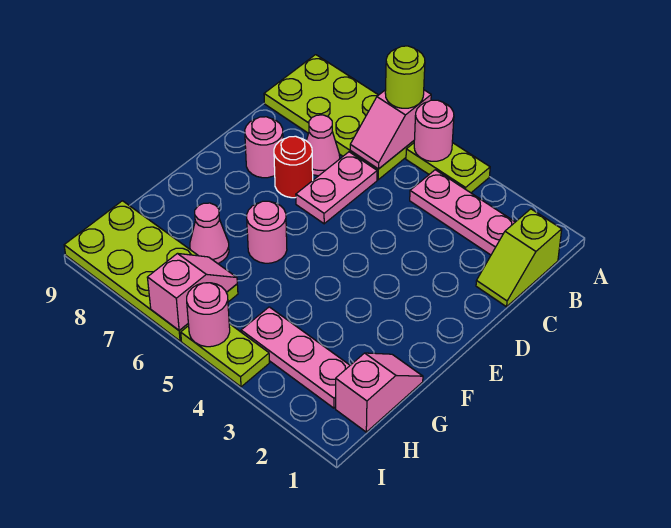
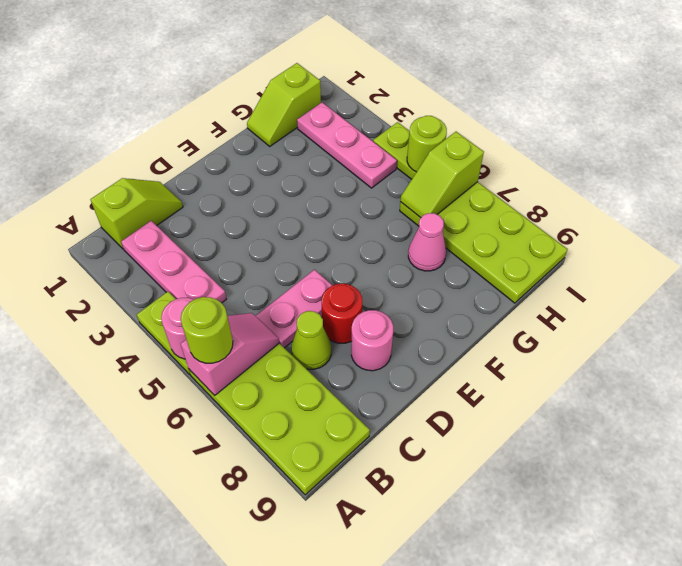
pink cone C7 level 1 -> lime cone C7 level 1
pink round brick F6 level 1 -> none
pink slope G1:H1 level 1 top H -> lime slope G1:H1 level 1 top H
pink slope H6:I6 level 2 top I -> lime slope H6:I6 level 2 top I
pink round brick I5 level 2 -> lime round brick I5 level 2

